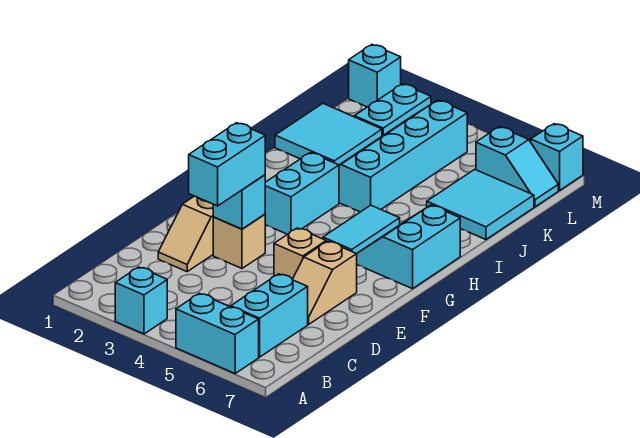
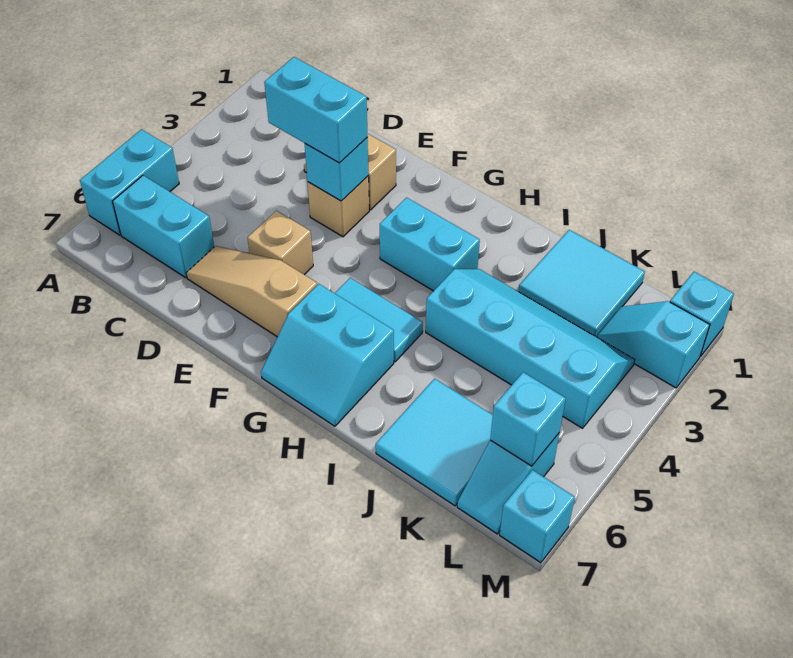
cyan brick A3 level 1 -> cyan brick L6 level 2
tan slope D6:E6 level 1 top E -> tan slope D6:F6 level 1 top F
cyan slope G6:H7 level 1 top 7 -> cyan slope G6:H7 level 1 top 6
cyan plate L2:M2 level 1 -> cyan slope L2:M2 level 1 top M

